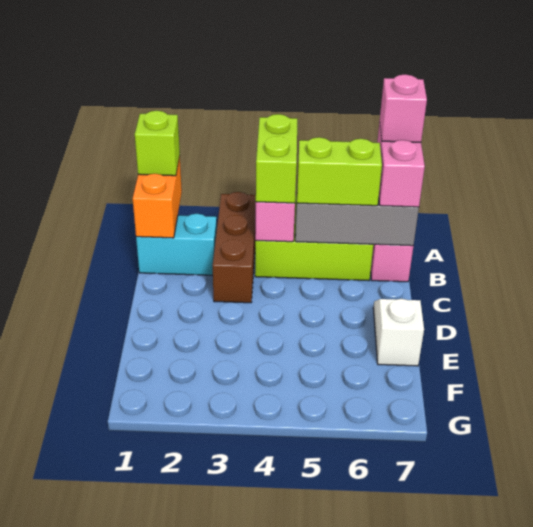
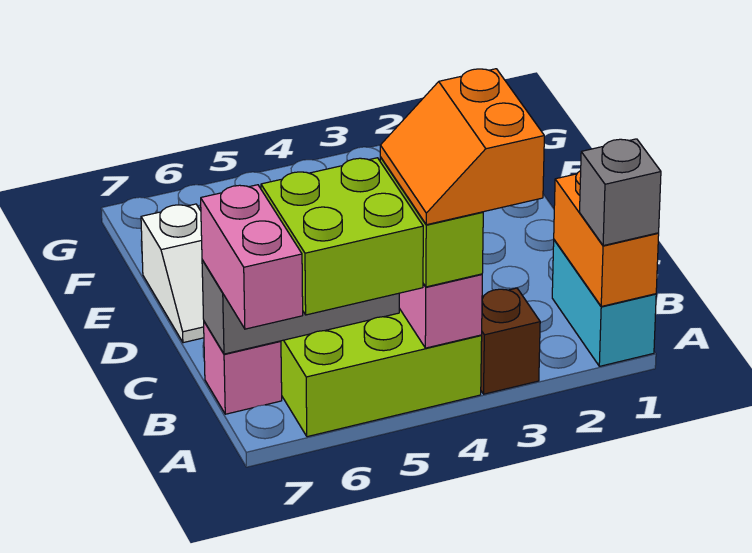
lime brick A1 level 3 -> grey brick A1 level 3
brown brick A3:C3 level 1 -> brown brick A3 level 1
none -> orange slope A3:B4 level 4 top 3
pink brick A7 level 4 -> none
cyan brick B1:B2 level 1 -> cyan brick A1:B1 level 1
lime brick B5:B6 level 3 -> lime brick A5:B6 level 3

